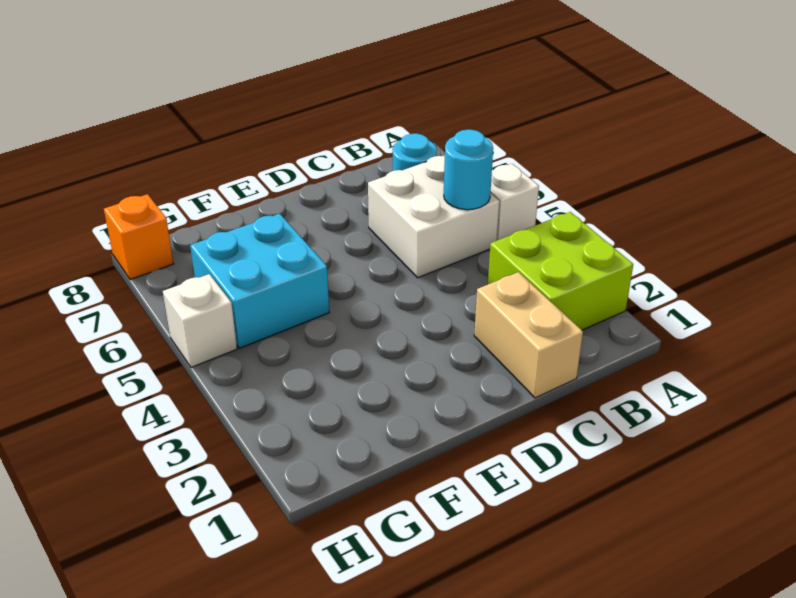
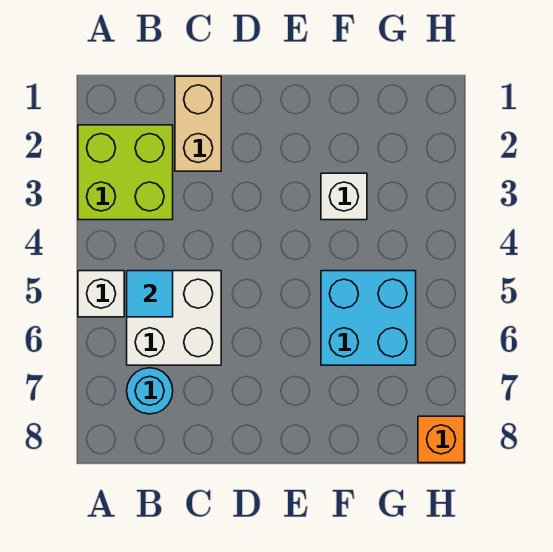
cyan round brick B5 level 2 -> cyan tile B5 level 2
white brick H5 level 1 -> white brick F3 level 1

